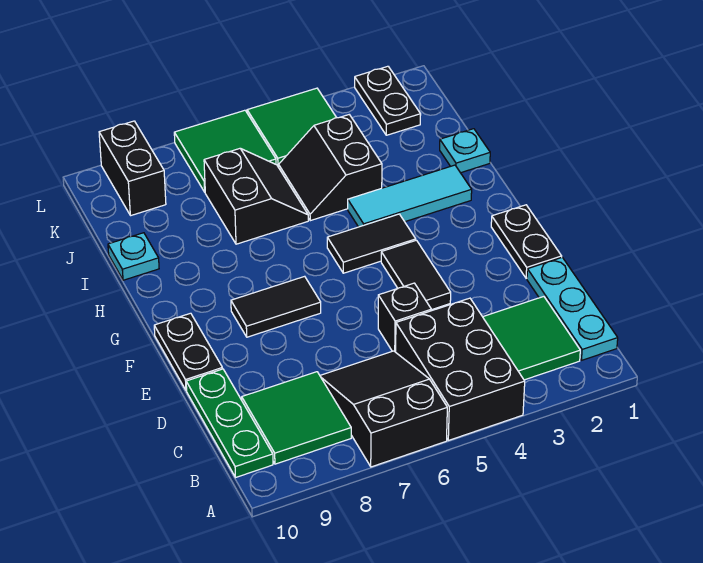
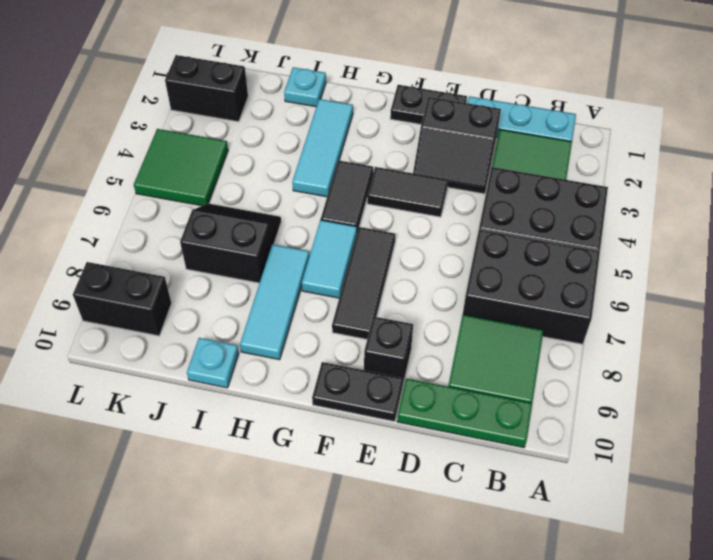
black slope A6:C7 level 1 top A -> black brick A6:C7 level 1
black brick D5 level 1 -> black brick E9 level 1
black tile F7:F8 level 1 -> black tile F6:F8 level 1
none -> cyan tile G6:G7 level 1
none -> cyan tile H7:H9 level 1
black slope I4:J5 level 1 top 4 -> black slope D2:E3 level 1 top 2
black plate K2:L2 level 1 -> black brick K2:L2 level 1
green tile K6:L7 level 1 -> none

